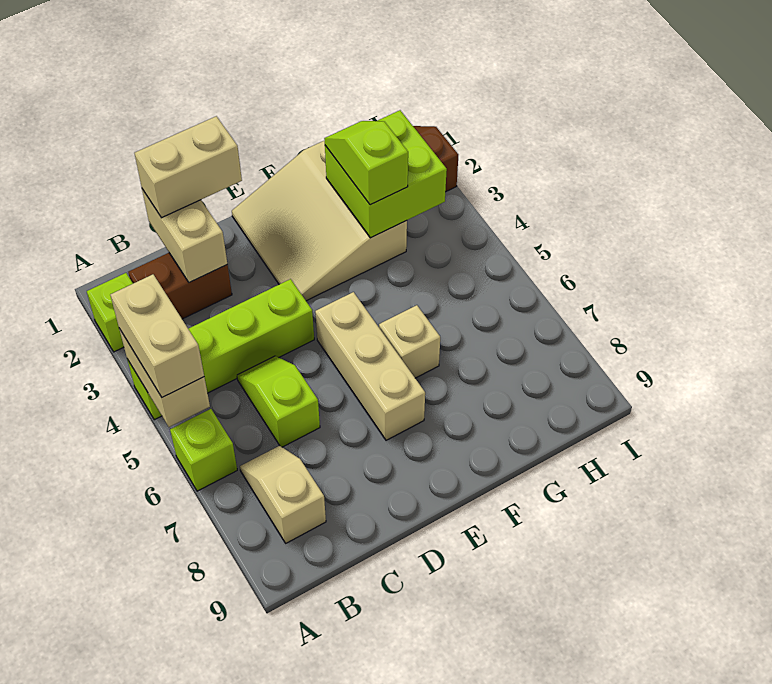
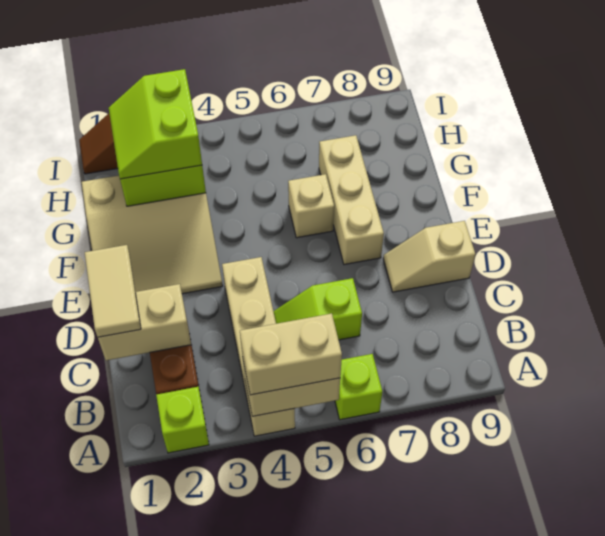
lime brick A4:D4 level 1 -> tan brick A4:D4 level 1
tan slope B7:B8 level 1 top 8 -> tan slope D8:D9 level 1 top 9
tan brick C1:D1 level 3 -> tan tile C1:D1 level 3
tan brick E5:E7 level 1 -> tan brick E7:G7 level 1
lime slope G2:G3 level 3 top 3 -> lime slope G2:H3 level 3 top 3

